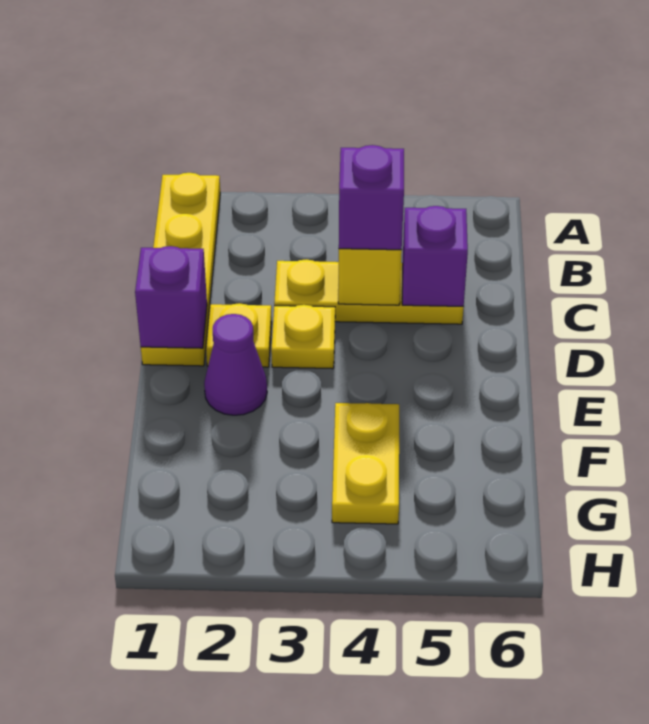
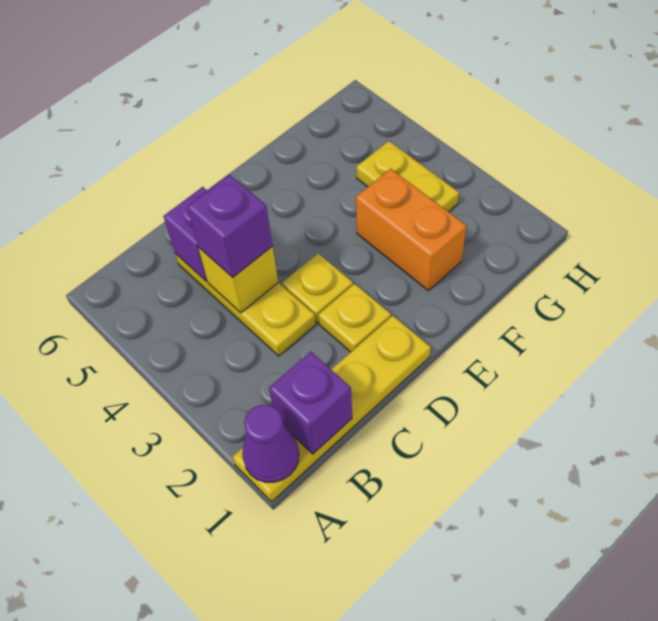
purple brick D1 level 2 -> purple brick B1 level 2
purple cone E2 level 1 -> purple cone A1 level 2
none -> orange brick F2:F3 level 1
yellow plate F4:G4 level 1 -> yellow plate G3:G4 level 1

